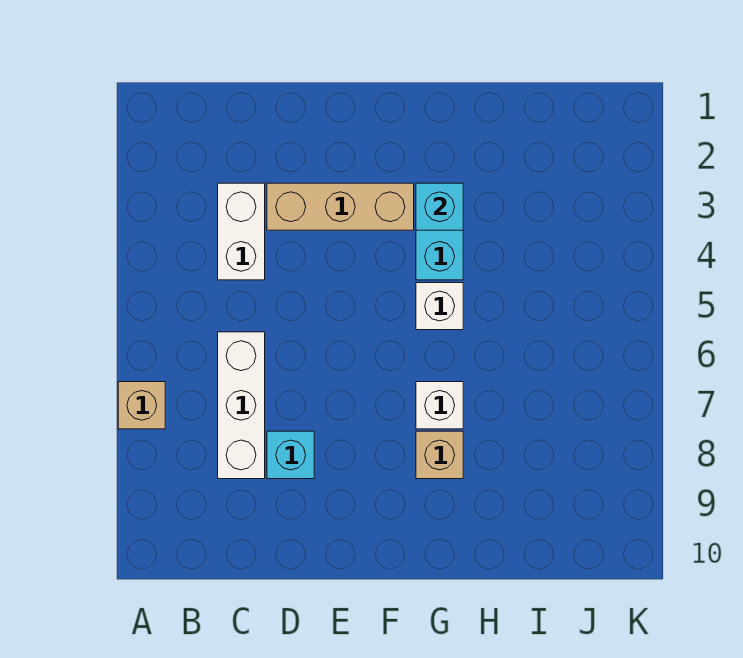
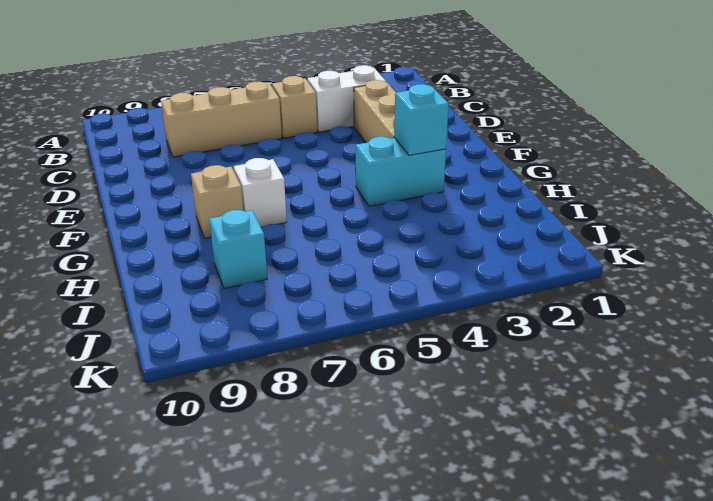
tan brick A7 level 1 -> tan brick C5 level 1
white brick C6:C8 level 1 -> tan brick C6:C8 level 1
cyan brick D8 level 1 -> cyan brick I8 level 1
white brick G5 level 1 -> none

